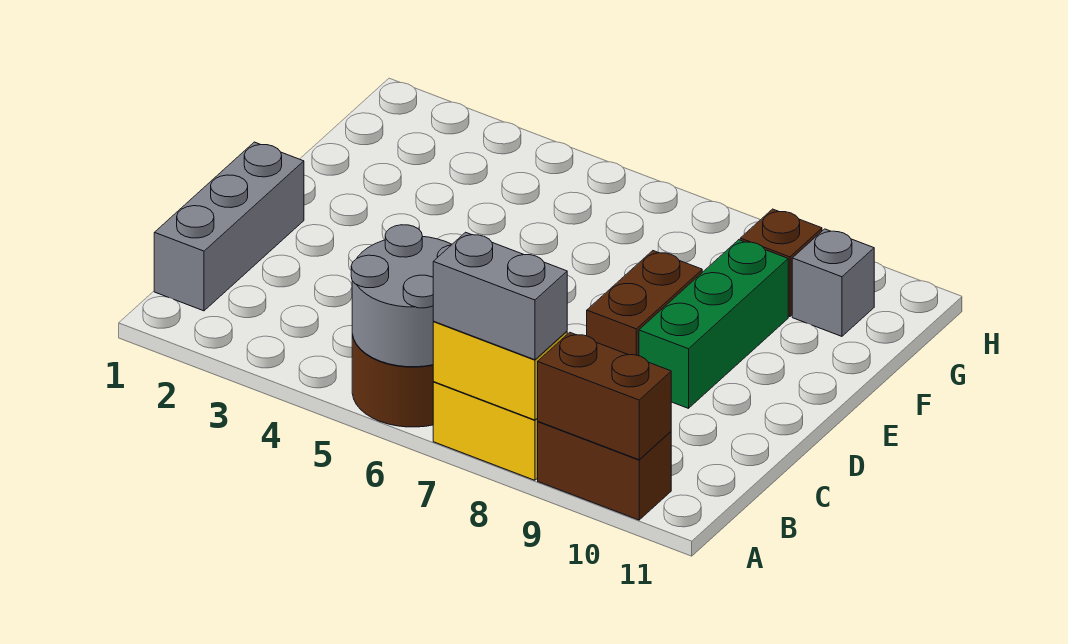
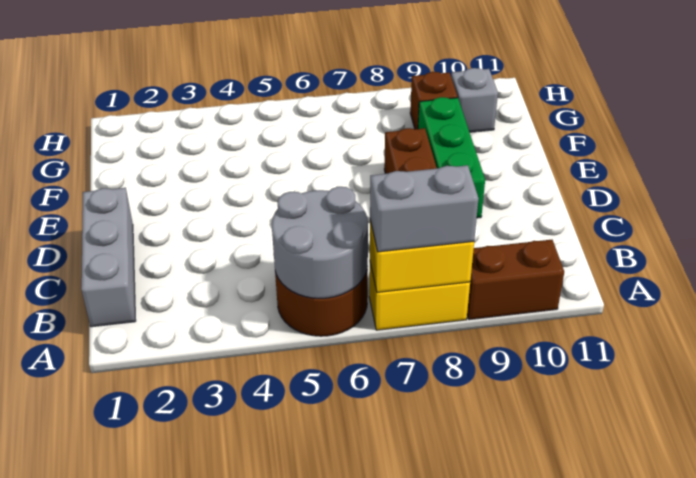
brown brick A9:A10 level 2 -> none

